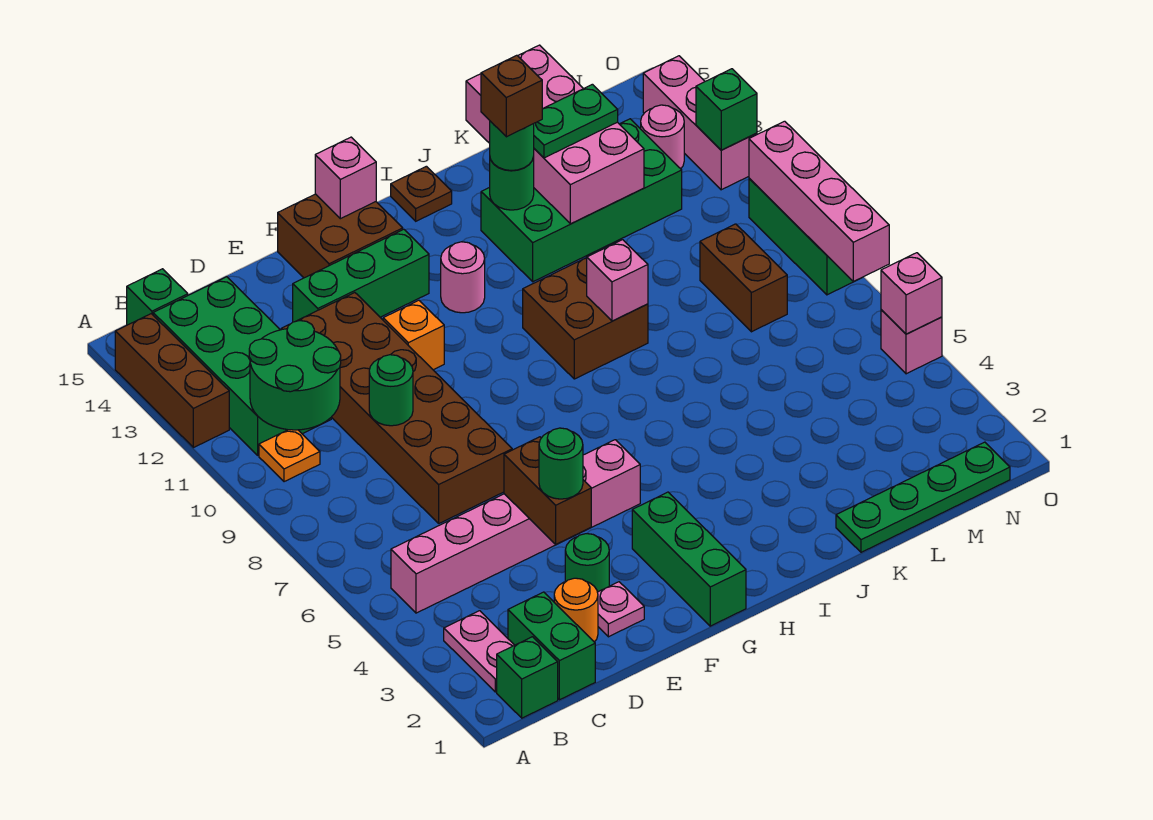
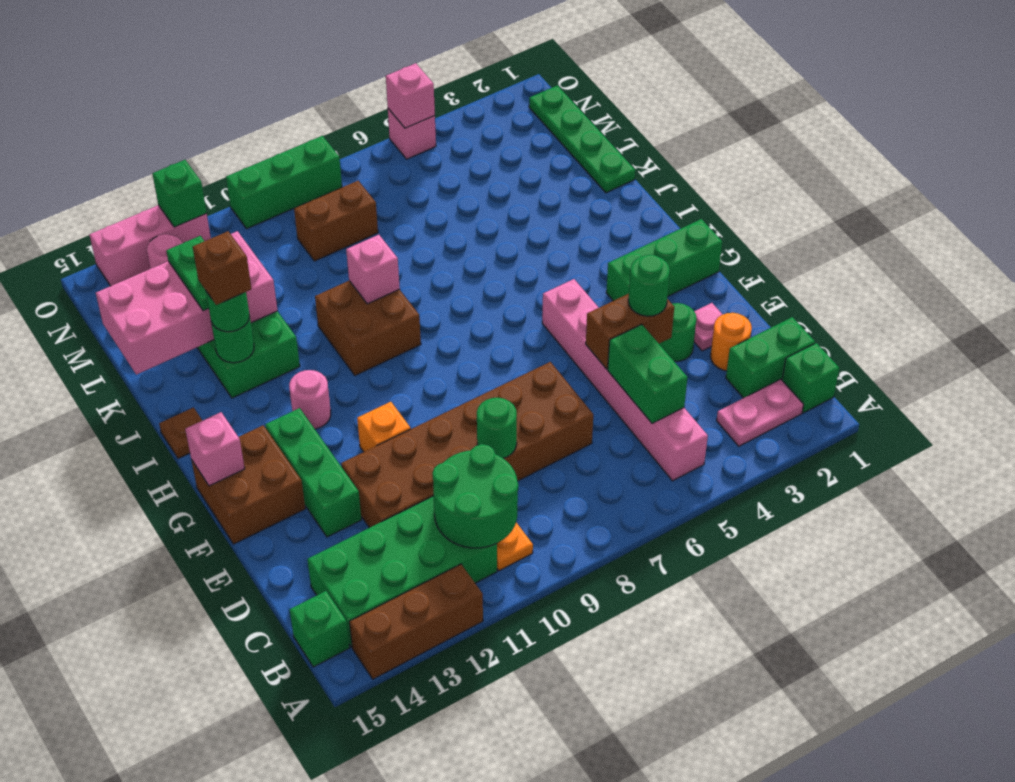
none -> green brick C5:D5 level 2
pink brick O7:O10 level 2 -> none

